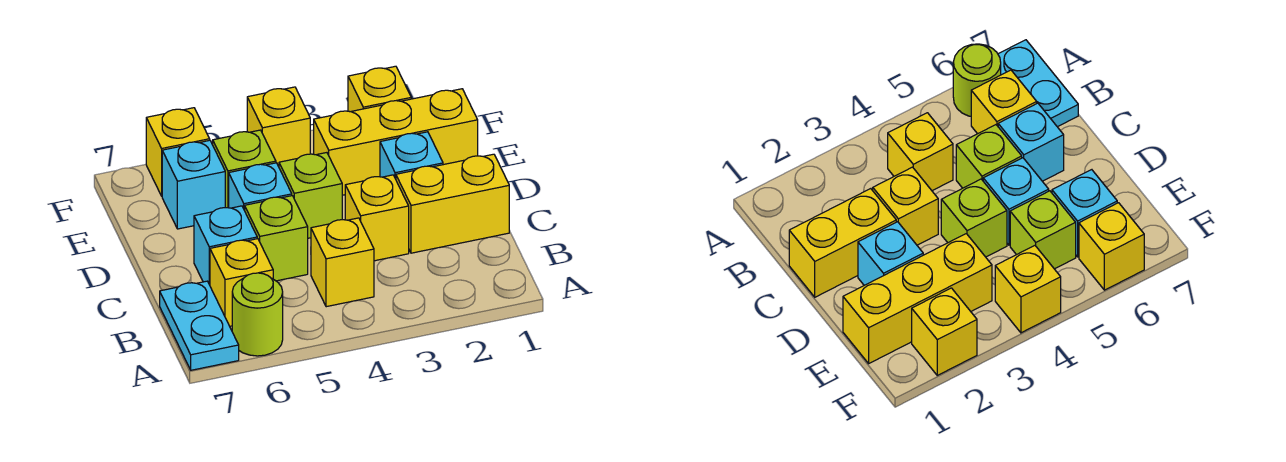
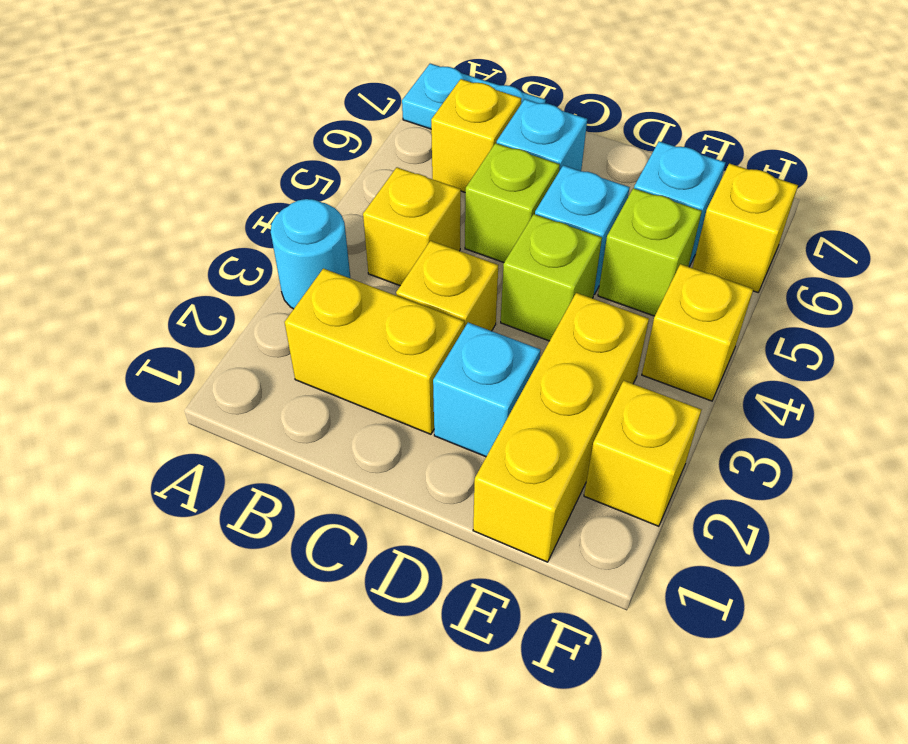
none -> cyan round brick A3 level 1
lime round brick A6 level 1 -> none
yellow brick C1:C2 level 1 -> yellow brick B2:C2 level 1

